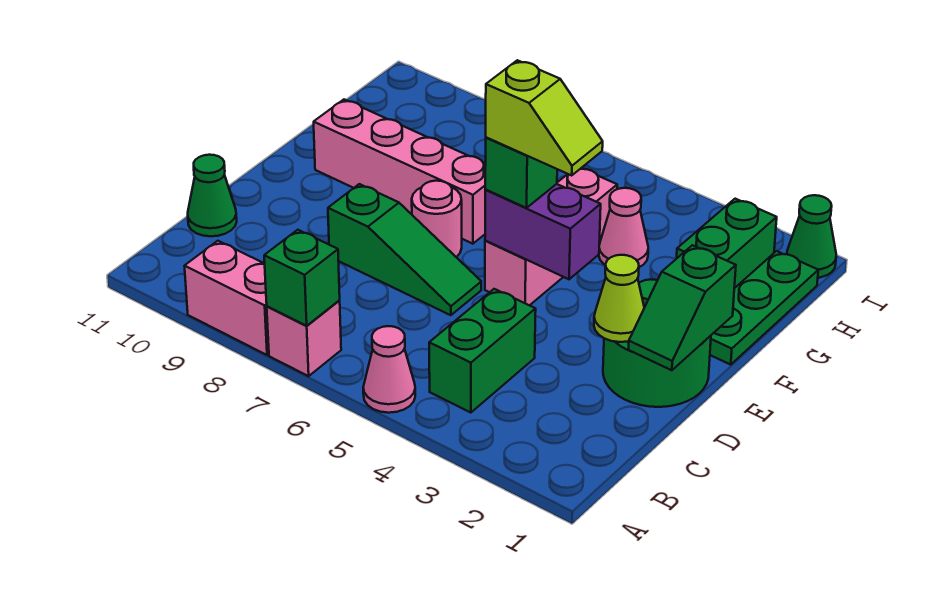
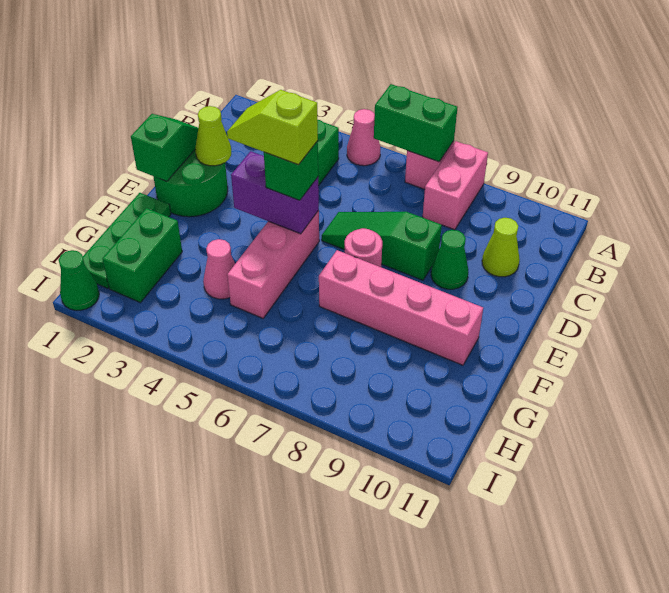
green brick A7 level 2 -> green brick A6:A7 level 2
pink brick A8:A9 level 1 -> pink brick A8:B8 level 1
none -> lime cone C10 level 1
green cone C11 level 1 -> green cone D9 level 1

